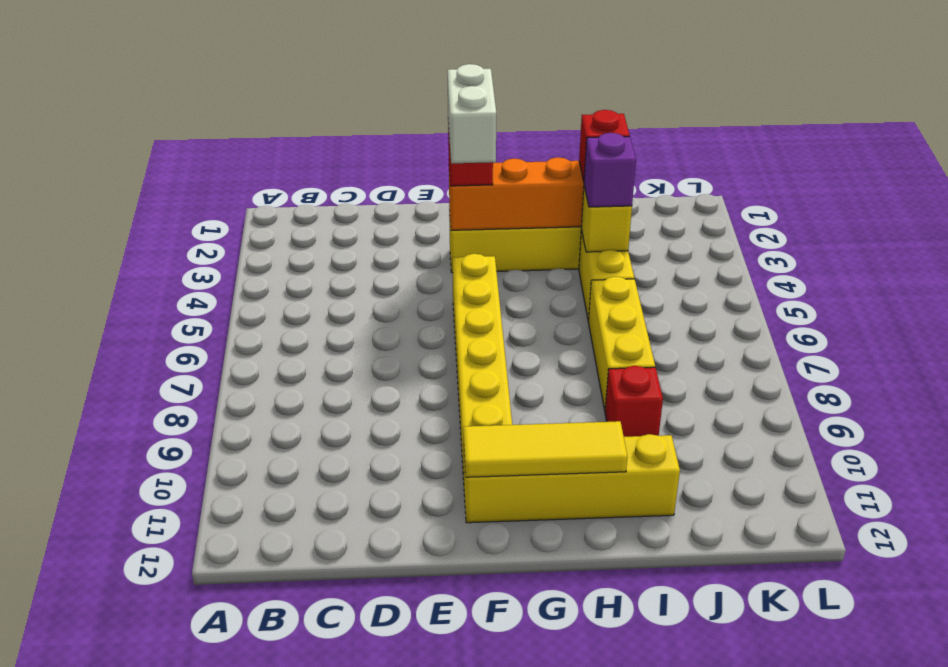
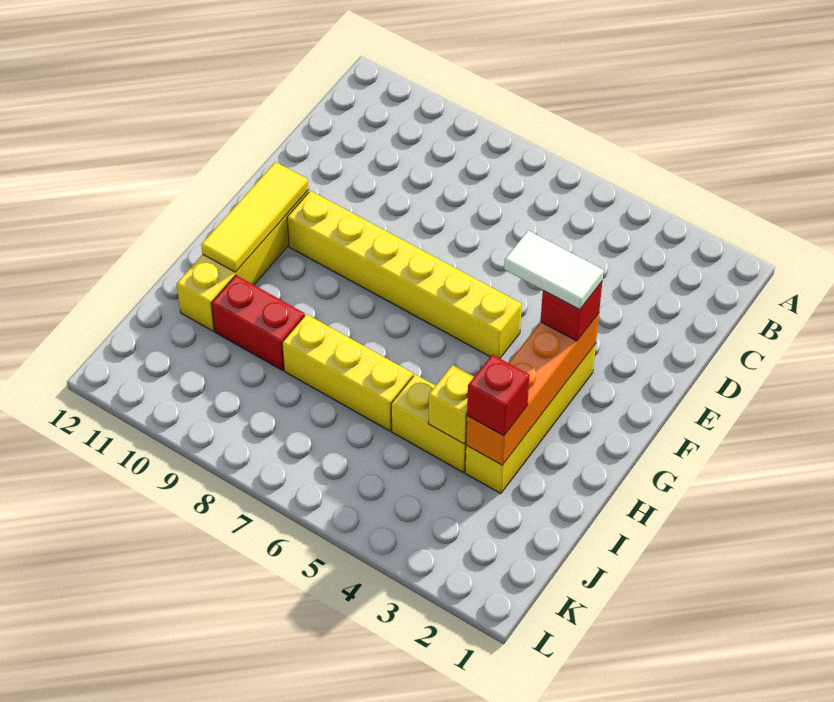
white brick F3:F4 level 4 -> white tile F3:F4 level 4
purple brick I4 level 3 -> none
red brick I9 level 1 -> red brick I9:I10 level 1

